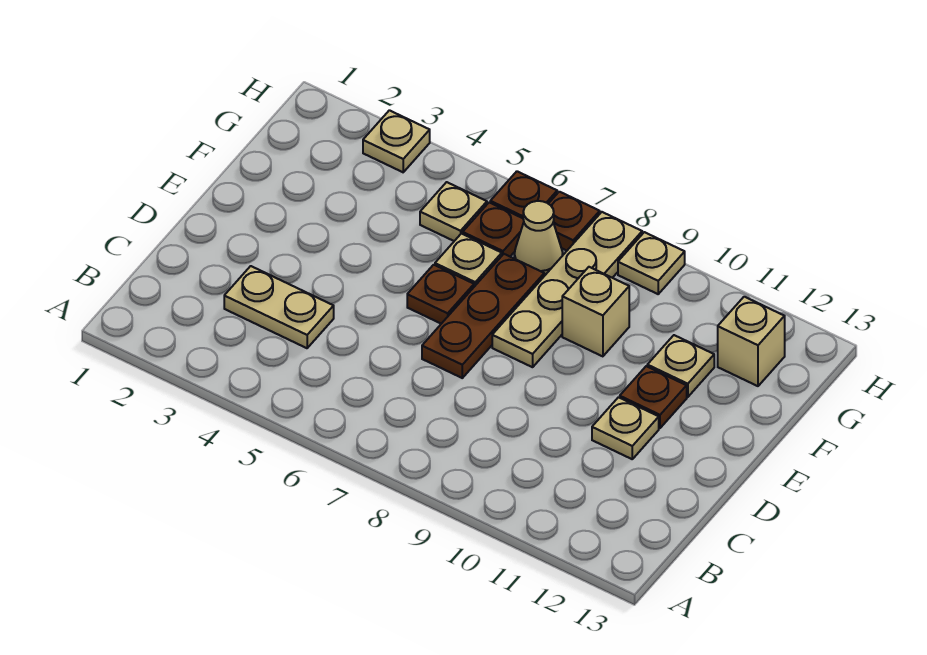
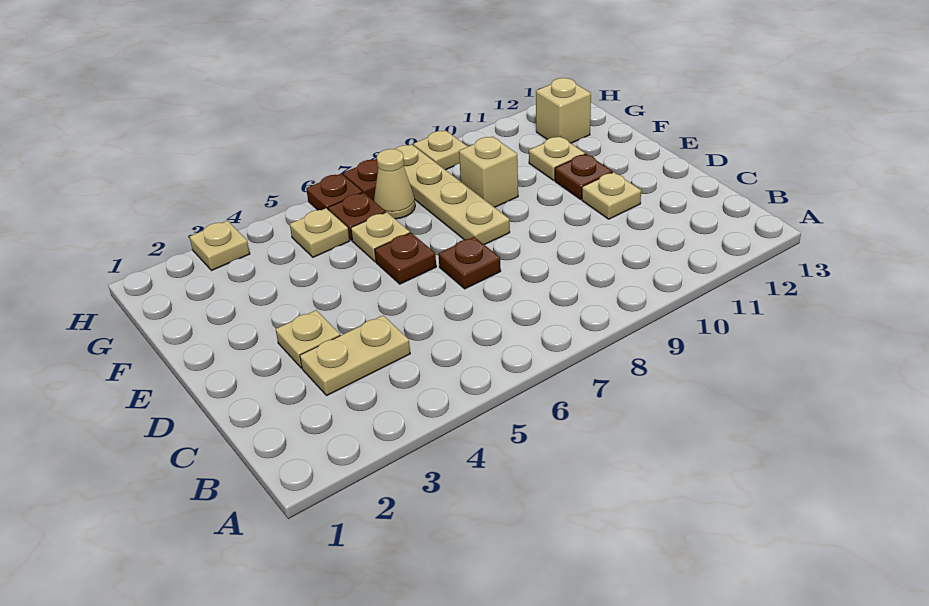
none -> tan plate D3 level 1
brown plate D7:F7 level 1 -> brown plate D7 level 1

